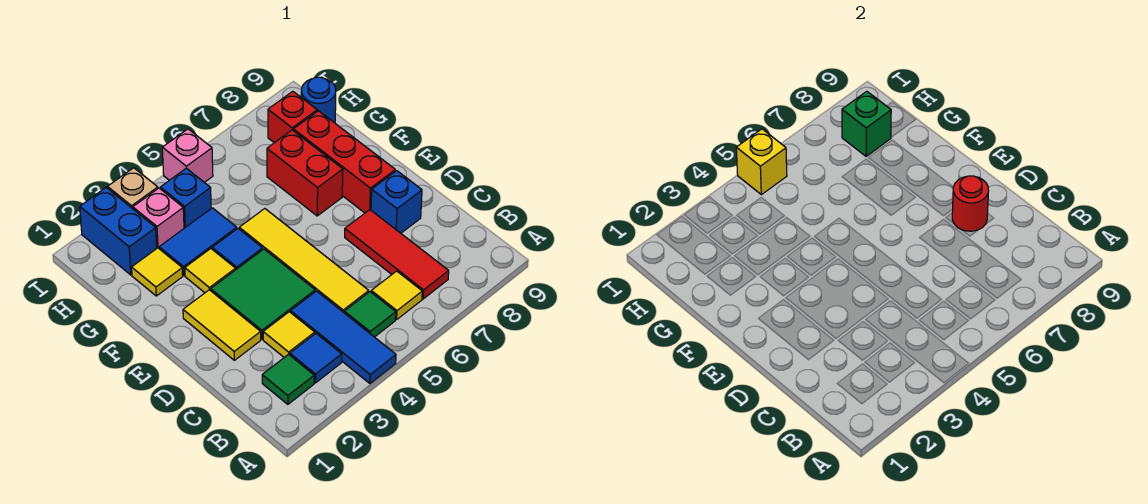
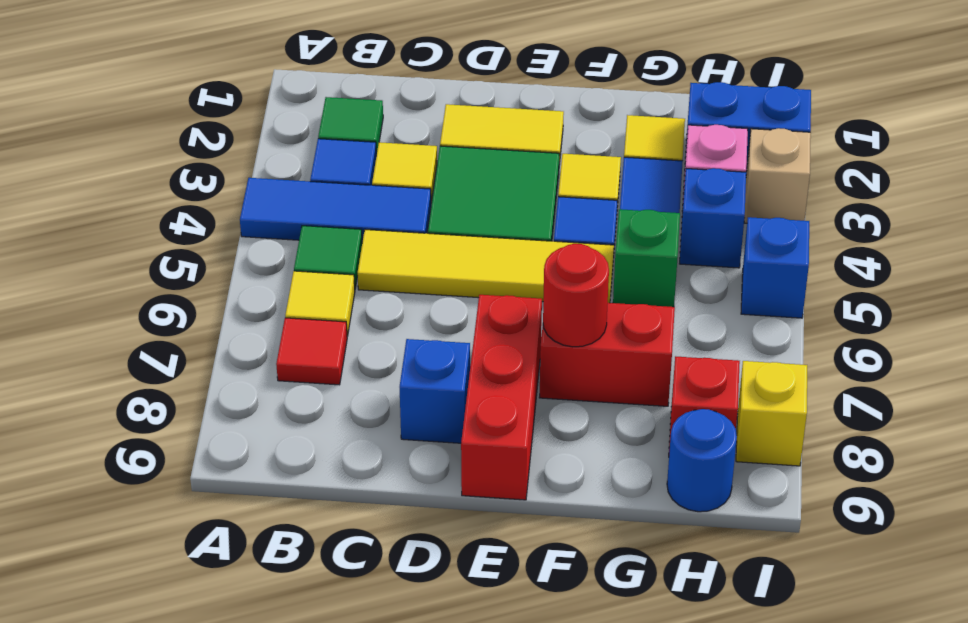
red tile B7:D7 level 1 -> red tile B7 level 1
red round brick D8 level 2 -> red round brick F7 level 2
red brick E8:G8 level 1 -> red brick E7:E9 level 1
green brick H8 level 2 -> green brick G5 level 1
pink brick I5 level 1 -> blue brick I5 level 1
yellow brick I5 level 2 -> yellow brick I8 level 1

